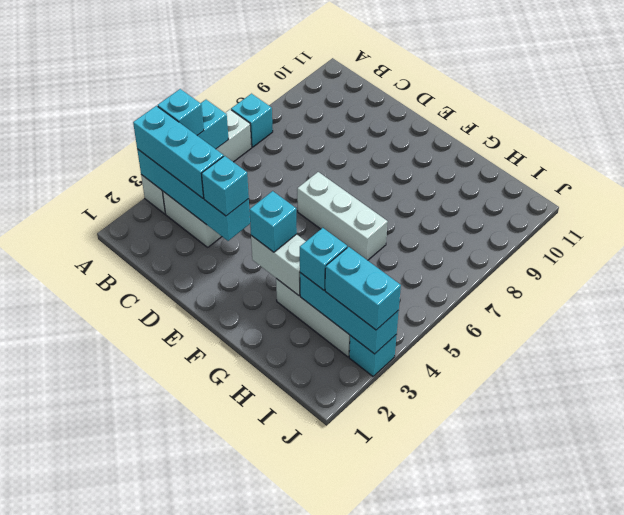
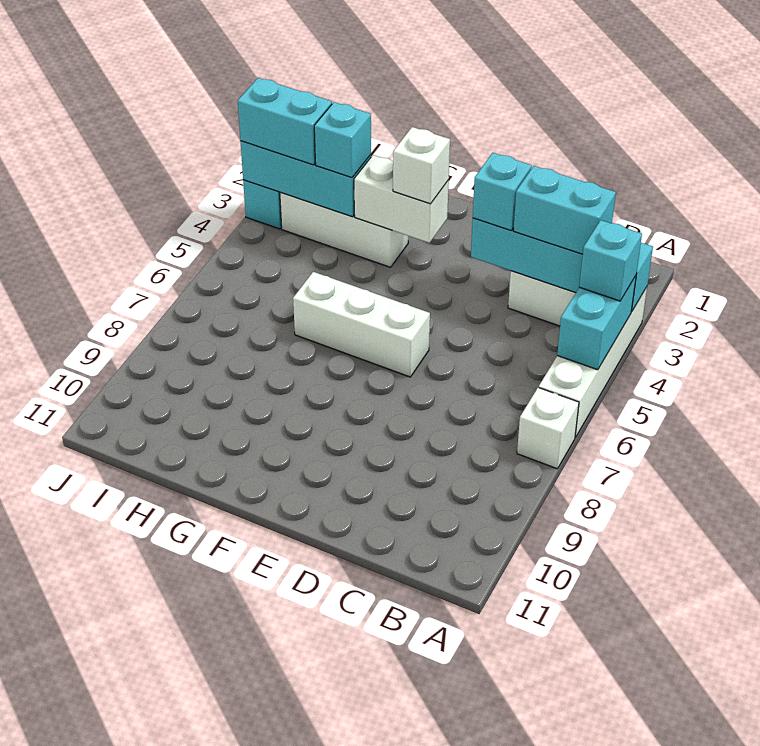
cyan brick A3:C3 level 3 -> cyan brick B3:C3 level 3
cyan brick A7 level 1 -> white brick A7 level 1
cyan brick F3 level 3 -> white brick F3 level 3

